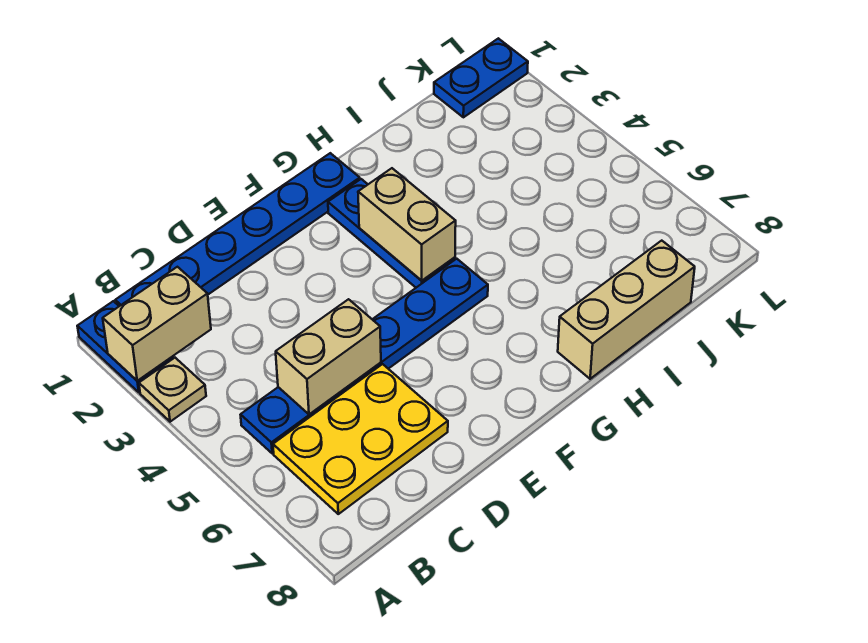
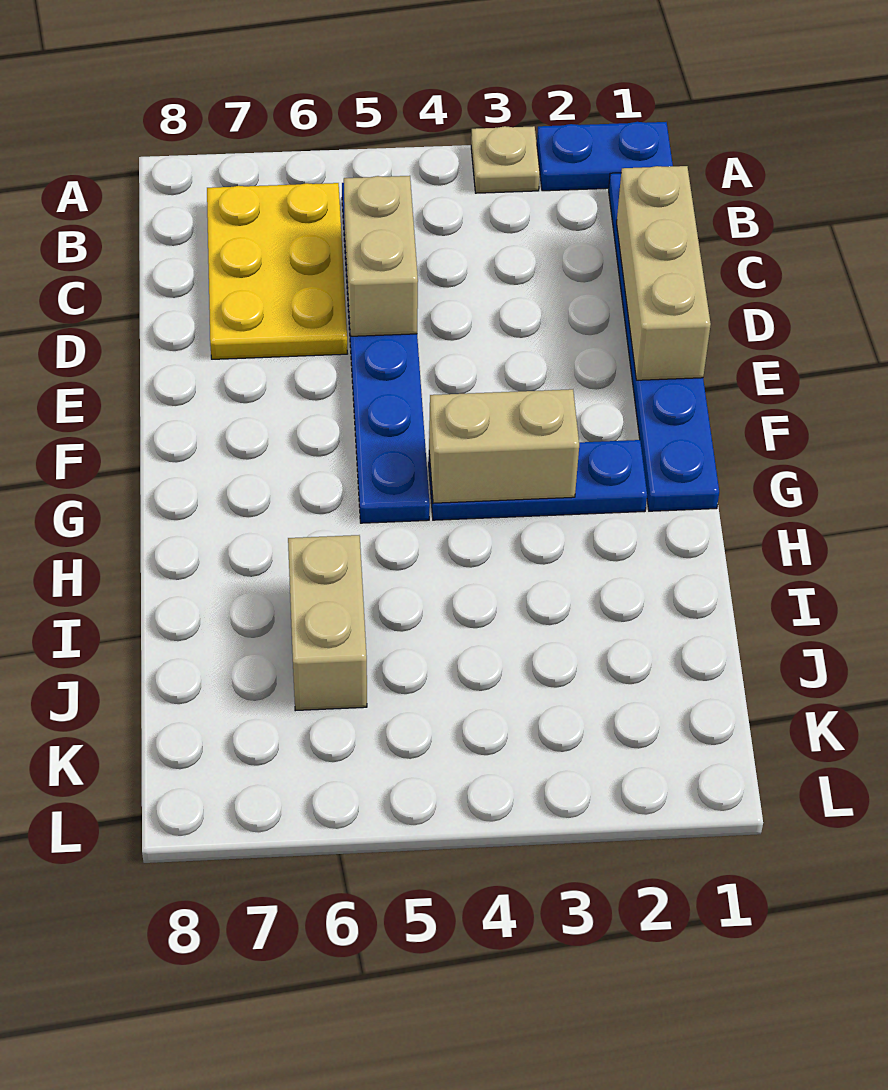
tan brick A2:B2 level 2 -> tan brick I6:J6 level 1
tan brick H8:J8 level 1 -> tan brick C1:E1 level 2
blue plate K1:L1 level 1 -> none

